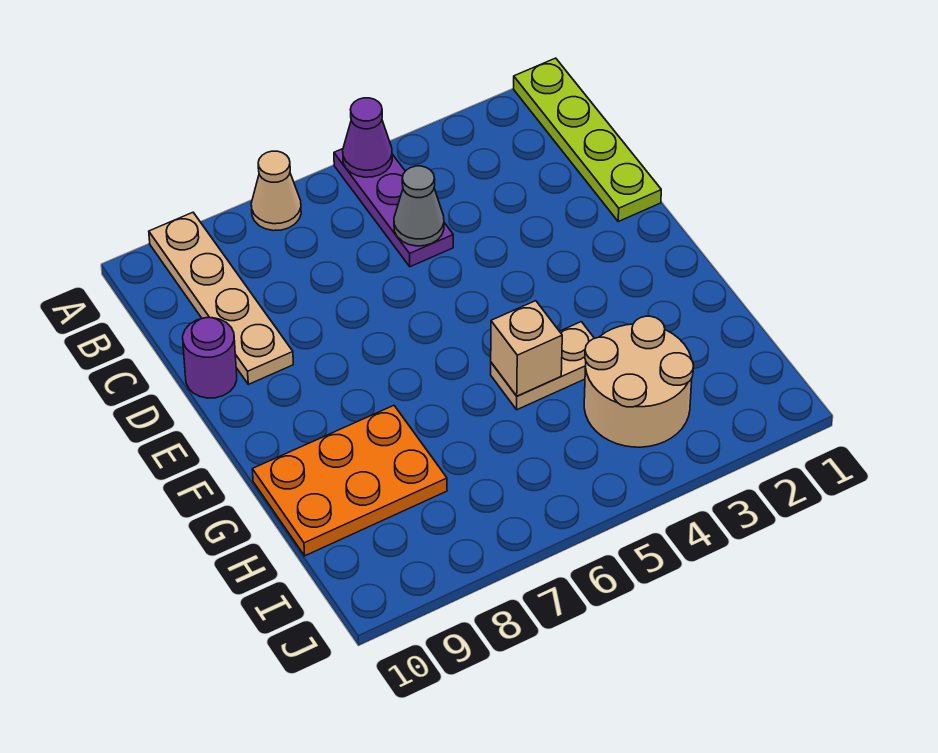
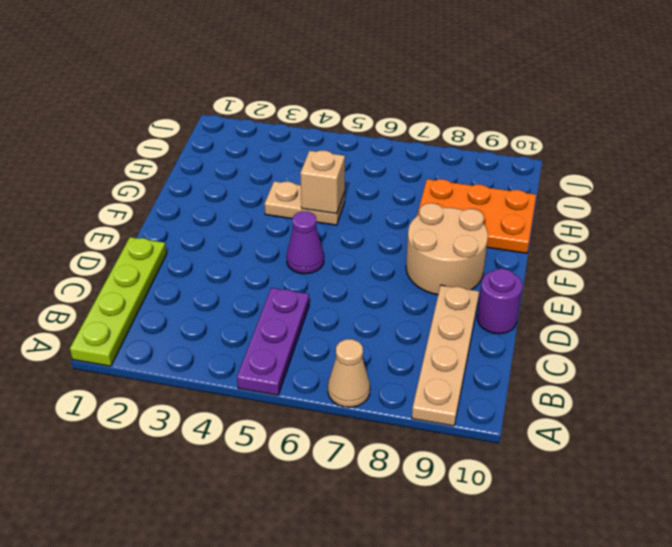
purple cone A5 level 2 -> purple cone E5 level 1
grey cone C5 level 2 -> none
tan round brick H3:I4 level 1 -> tan round brick E8:F9 level 1

